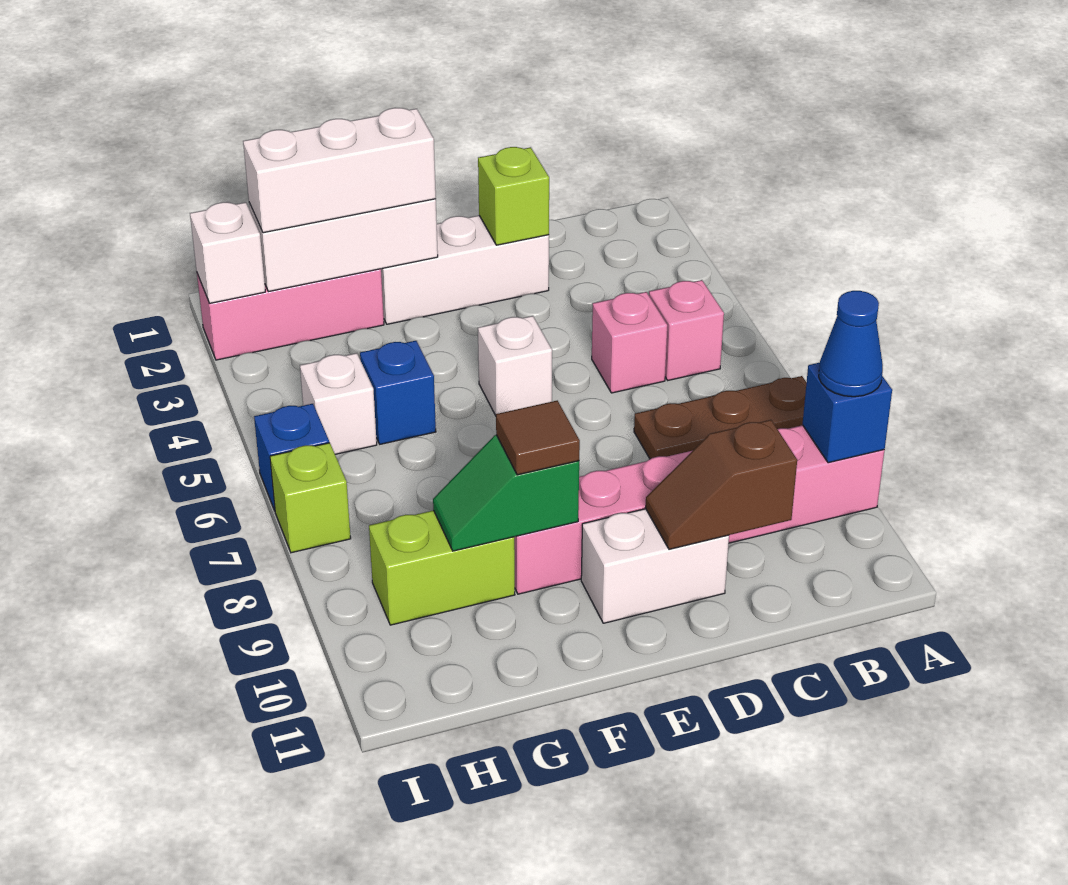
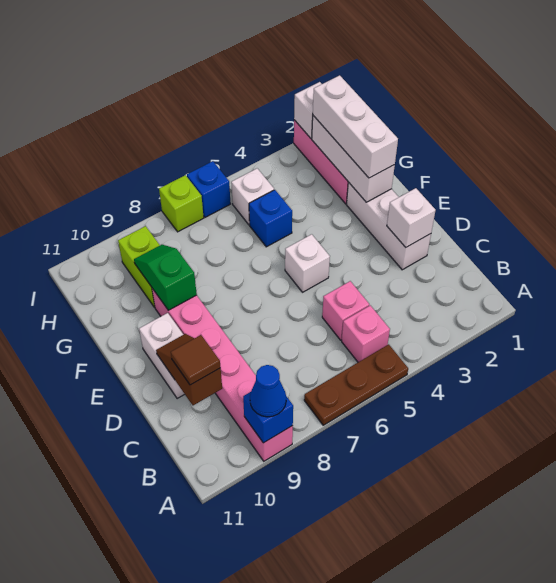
brown plate A7:C7 level 1 -> brown plate A5:A7 level 1
lime brick D2 level 2 -> white brick D2 level 2
brown tile F9 level 3 -> brown tile C10 level 3

